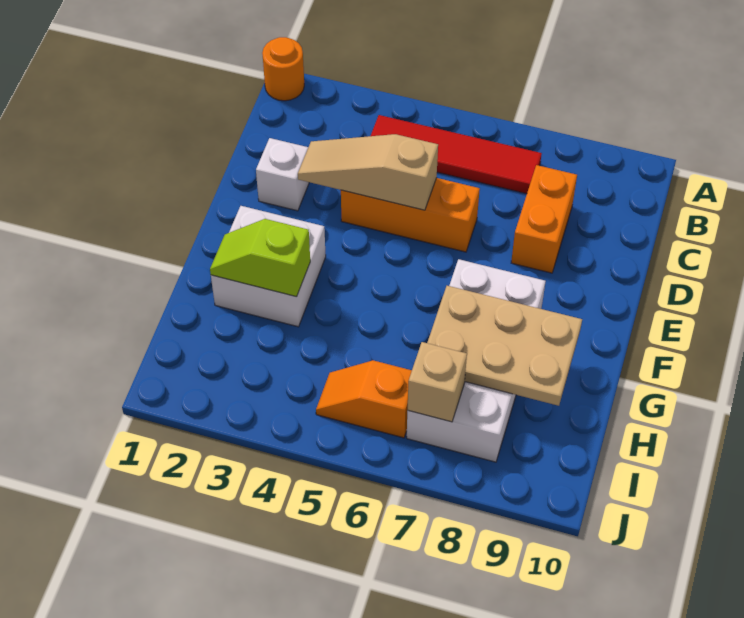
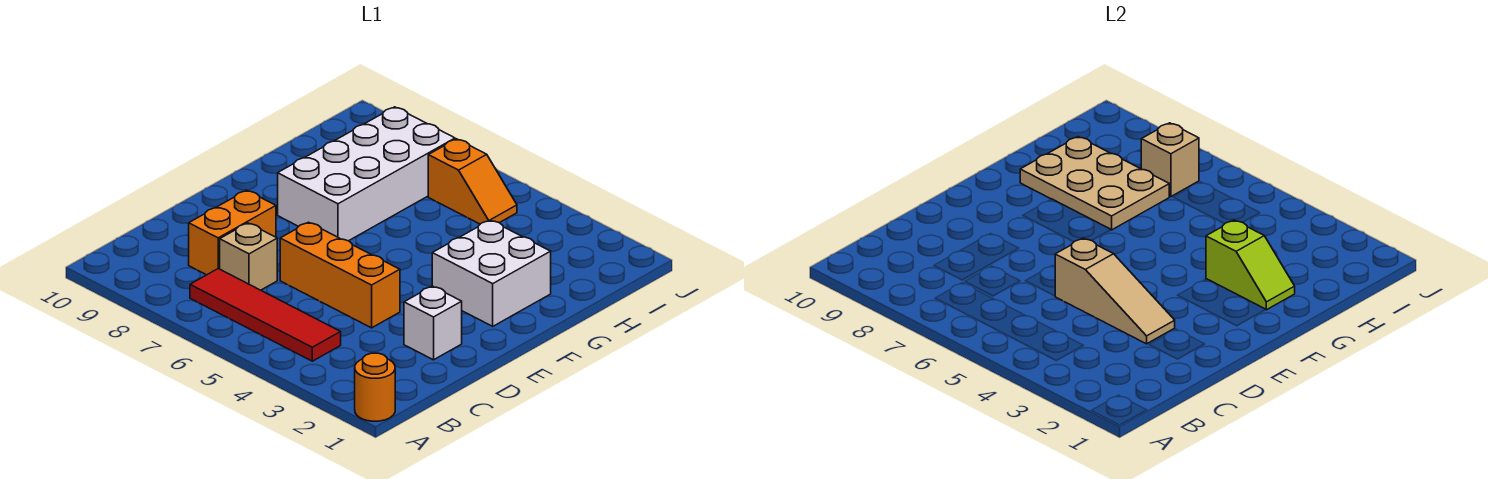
none -> tan brick C7 level 1

